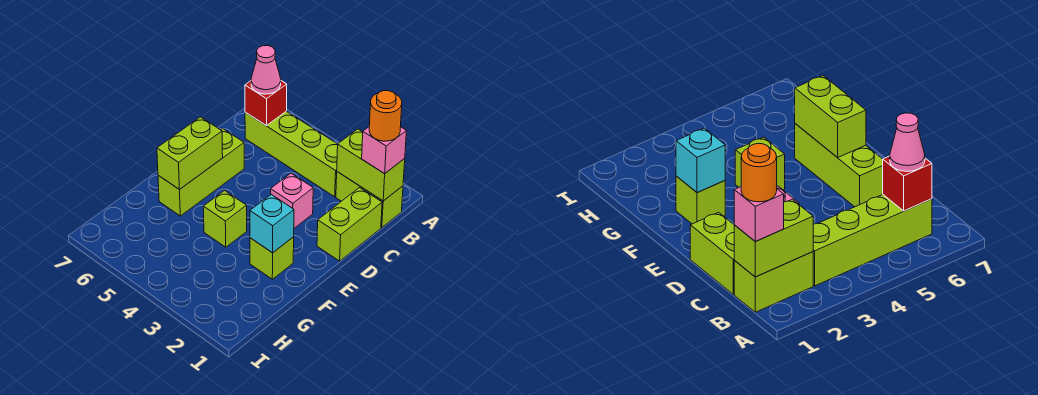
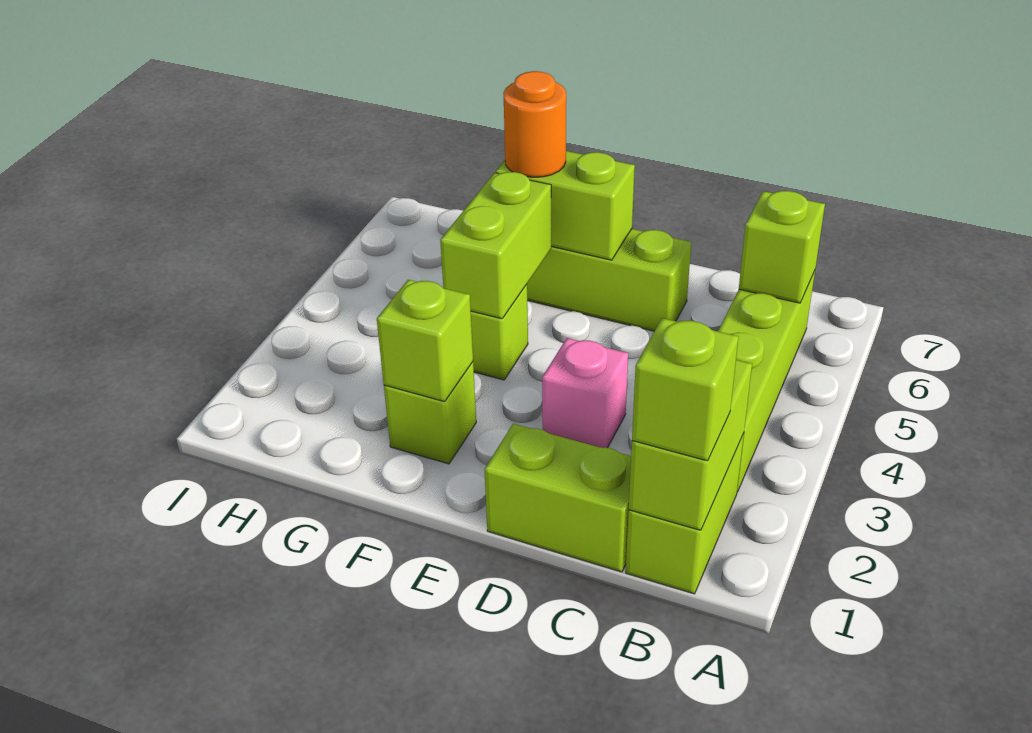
pink brick B1 level 3 -> lime brick B1 level 3
orange round brick B1 level 4 -> orange round brick F6 level 3
red brick B6 level 2 -> lime brick B6 level 2
pink cone B6 level 3 -> none
cyan brick F2 level 2 -> lime brick F2 level 2
none -> lime brick F4:F5 level 2

